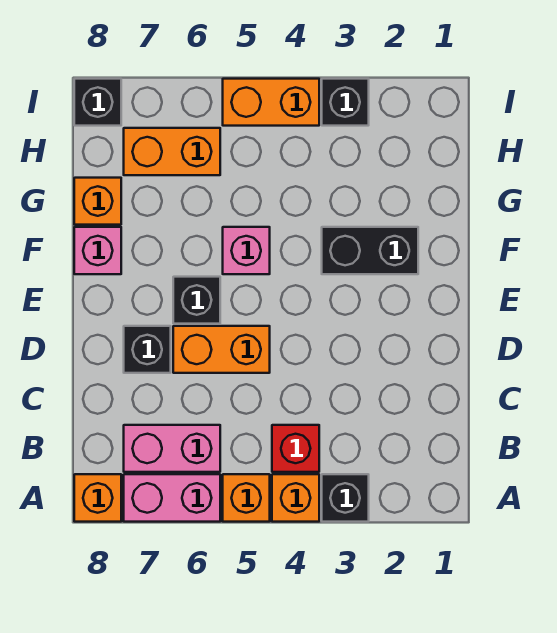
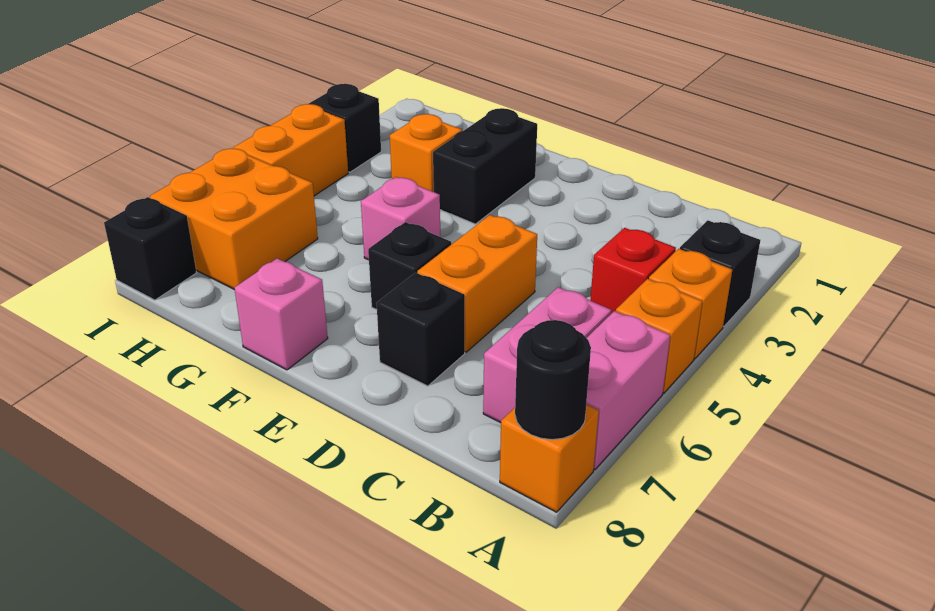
none -> black round brick A8 level 2
orange brick G8 level 1 -> orange brick G3 level 1
orange brick H6:H7 level 1 -> orange brick H6:I7 level 1

